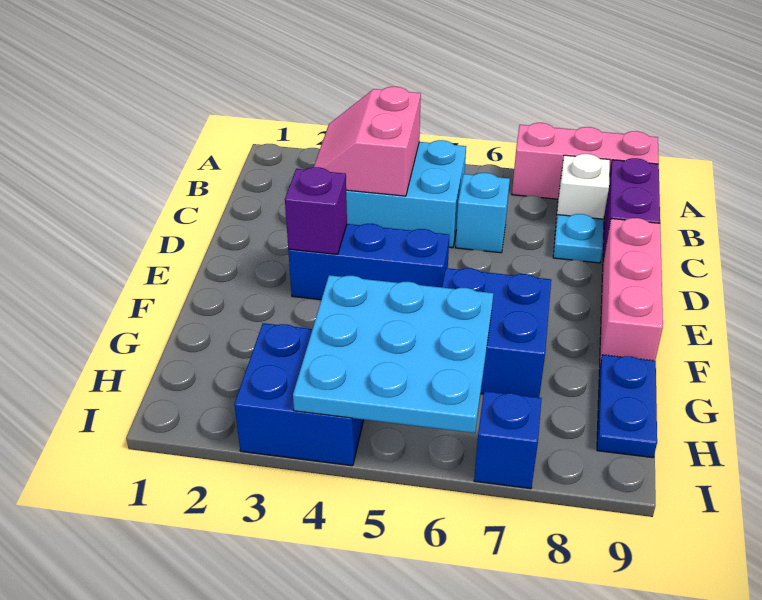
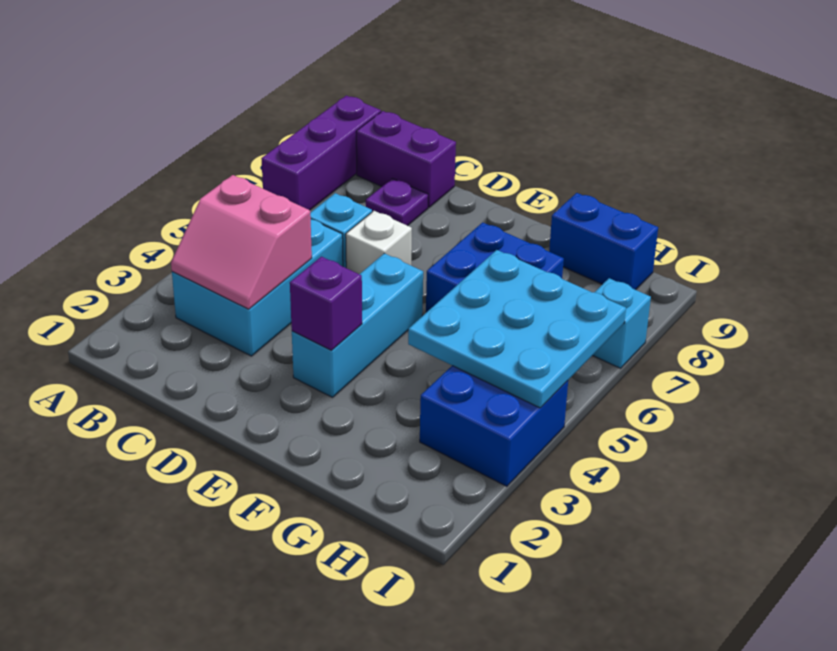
pink brick A7:A9 level 1 -> purple brick A7:A9 level 1
white brick B8 level 1 -> white brick D6 level 1
cyan plate C8 level 1 -> purple plate C8 level 1
pink brick D9:F9 level 1 -> none
blue brick E3:E5 level 1 -> cyan brick E3:E5 level 1
blue plate G9:H9 level 1 -> blue brick G9:H9 level 1
blue brick I7 level 1 -> cyan brick I7 level 1

